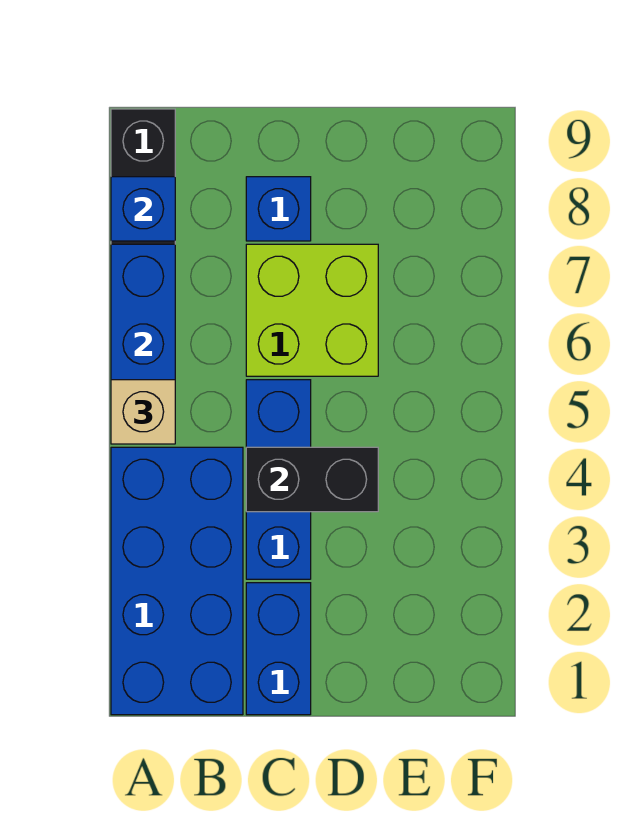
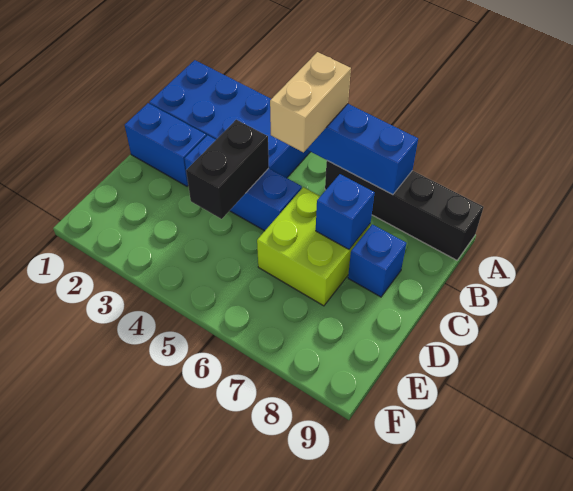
tan brick A5 level 3 -> tan brick A5:B5 level 3
blue brick A8 level 2 -> blue brick C7 level 2

